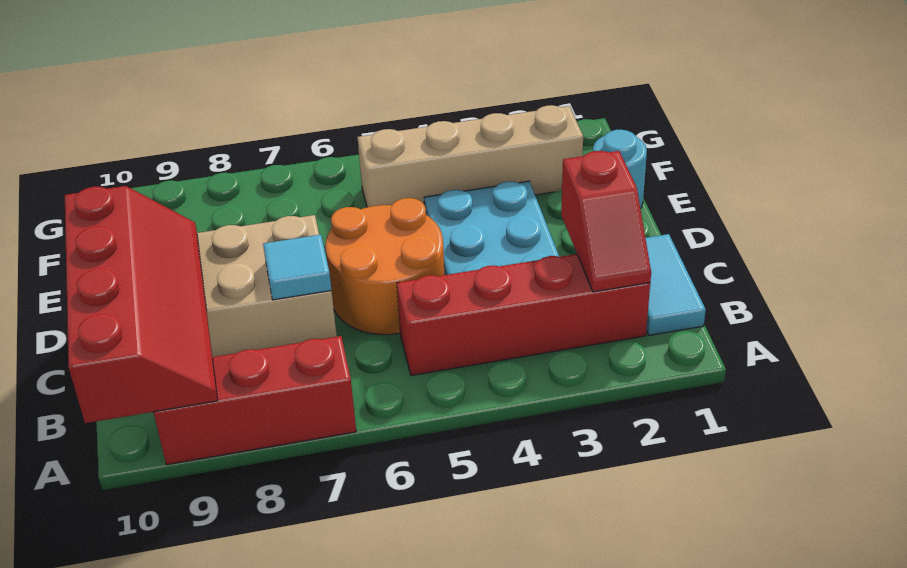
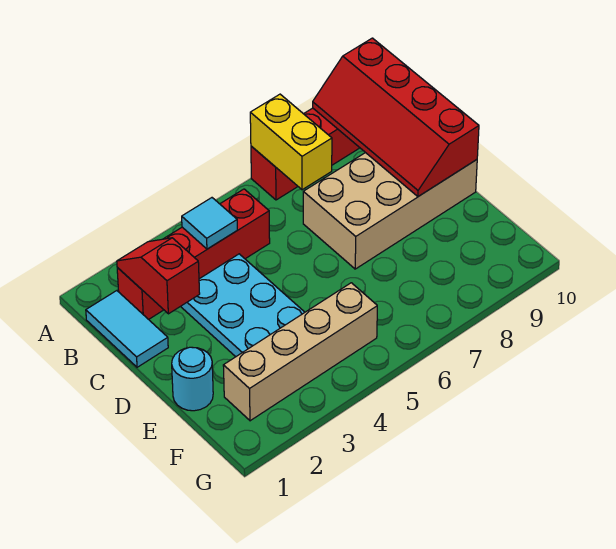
none -> yellow brick A7:B7 level 2
orange round brick C5:D6 level 1 -> none
cyan tile C7 level 2 -> cyan tile B4 level 2

